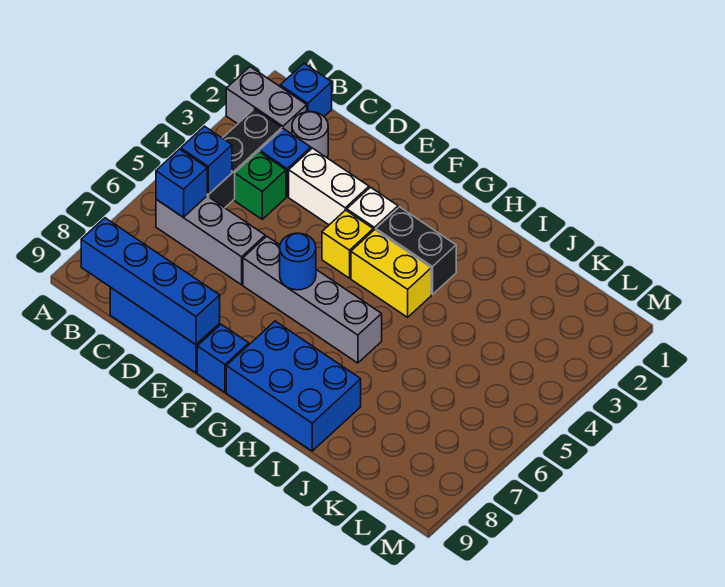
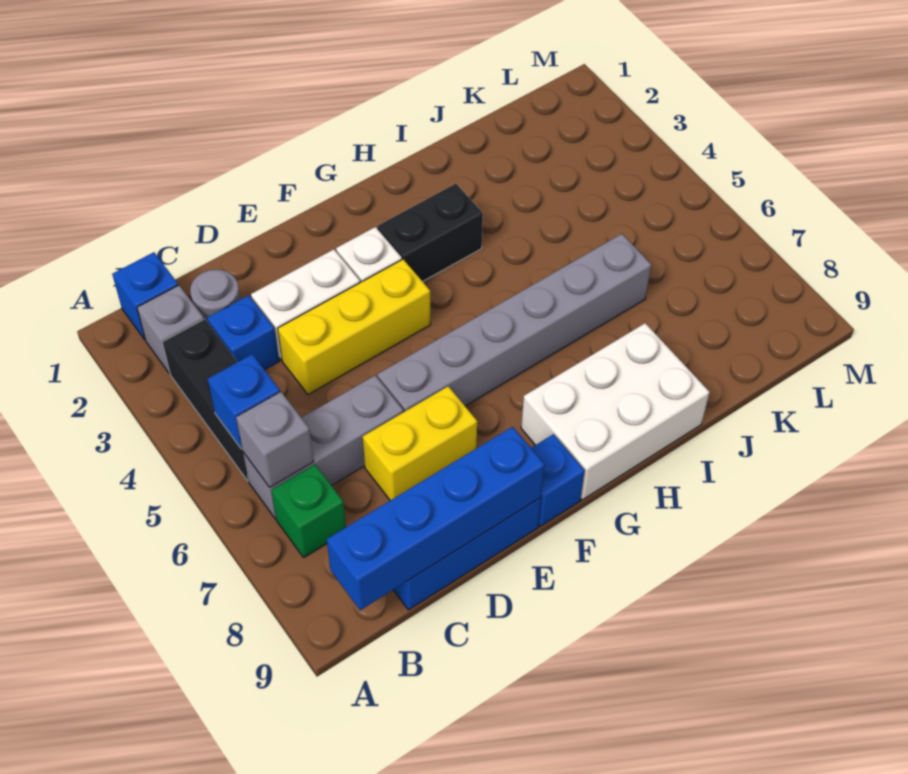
grey brick A2:B2 level 1 -> grey brick B2 level 1
blue brick B6 level 2 -> grey brick B6 level 2
green brick C4 level 1 -> green brick B7 level 1
grey brick E6:H6 level 1 -> grey brick E6:J6 level 1
yellow brick F4 level 1 -> yellow brick D4:F4 level 1
blue round brick F6 level 2 -> none
yellow brick G4:H4 level 1 -> yellow brick D7:E7 level 1
blue brick G8:I9 level 1 -> white brick G8:I9 level 1

